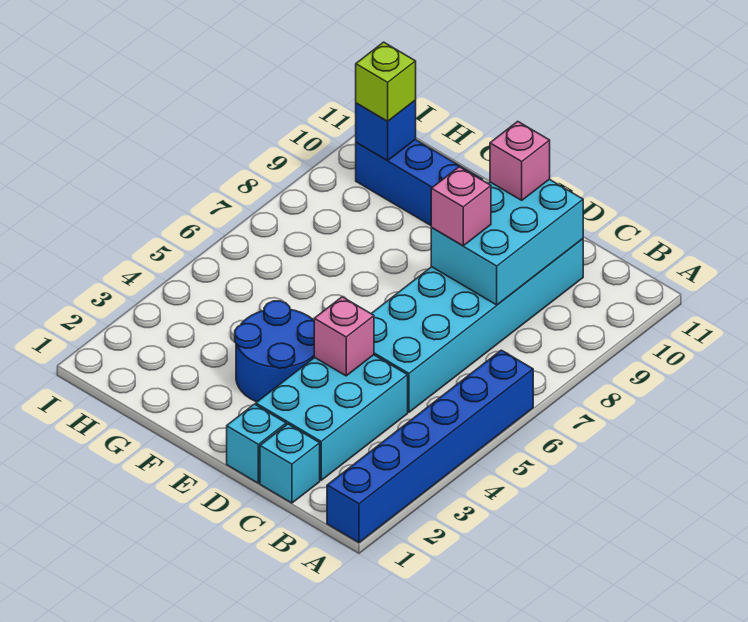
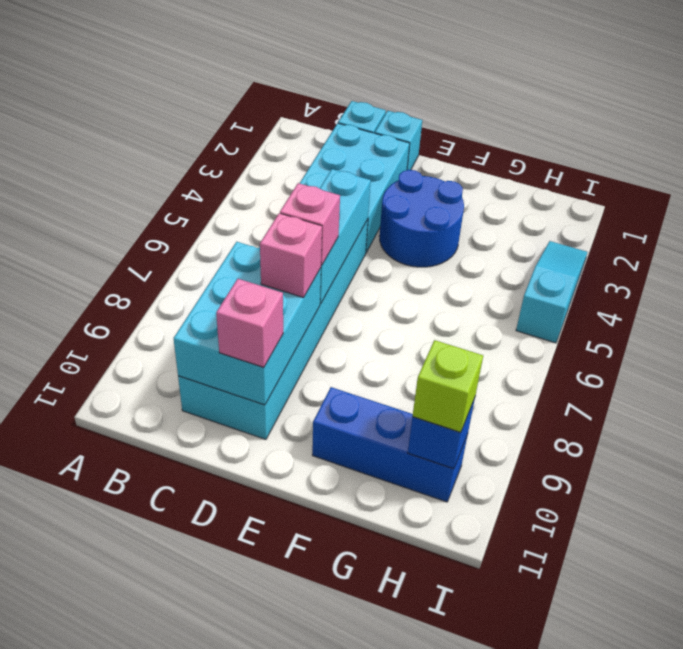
blue brick A1:A6 level 1 -> none
pink brick D4 level 2 -> pink brick D7 level 3
none -> cyan brick D5:D7 level 2
none -> cyan slope I3:I5 level 1 top 5

